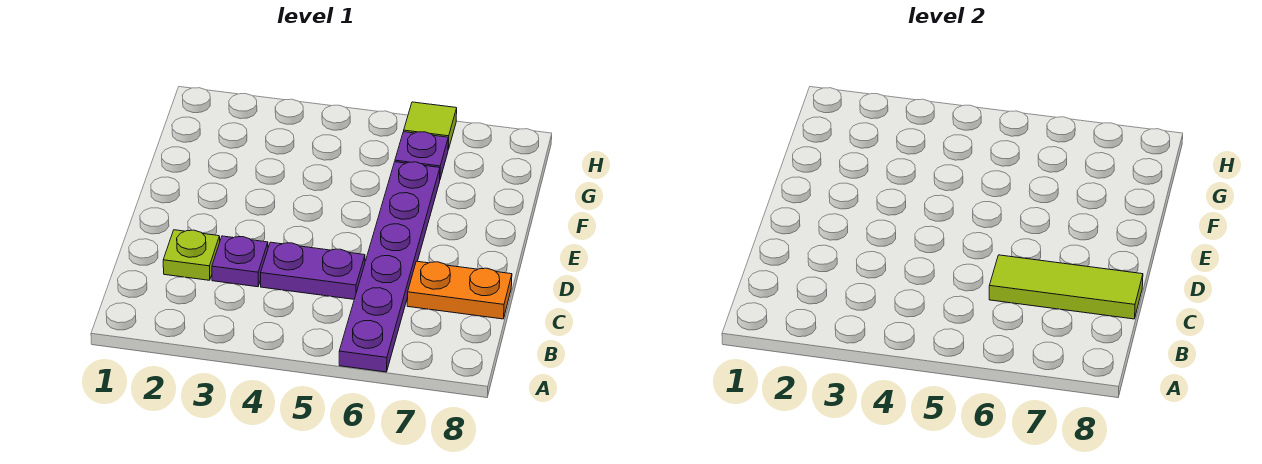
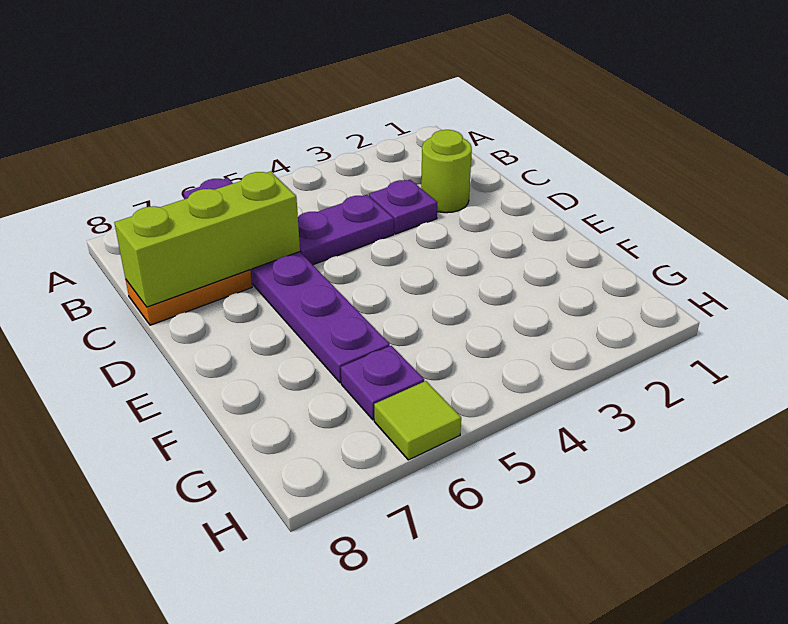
lime plate C2 level 1 -> lime round brick C2 level 1
lime tile C6:C8 level 2 -> lime brick C6:C8 level 2

